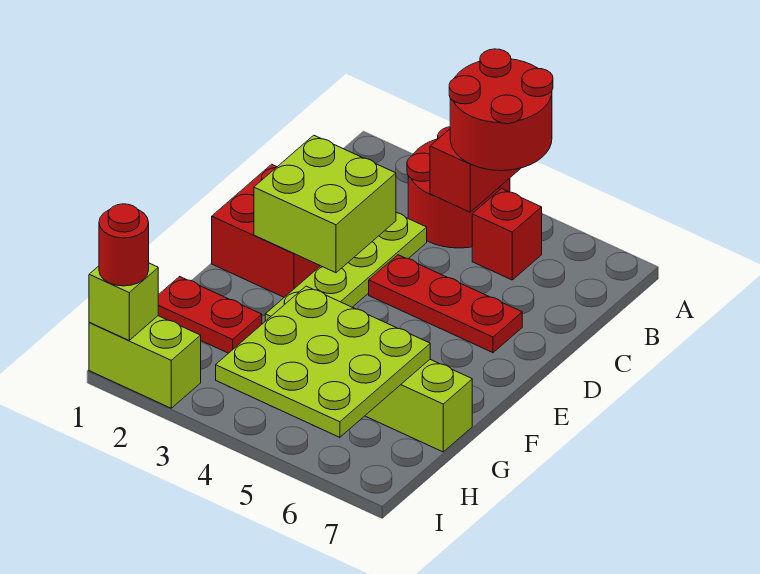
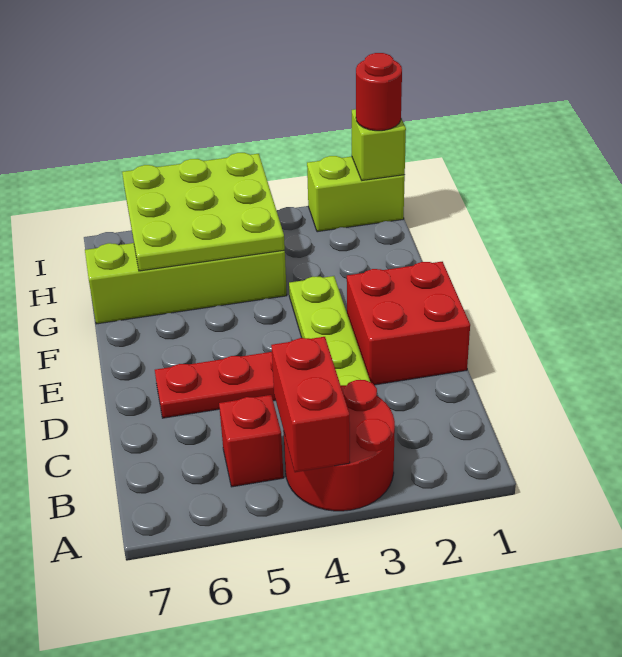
red round brick A4:B5 level 3 -> none
lime brick D2:E3 level 2 -> none
red plate G1:G2 level 1 -> none

